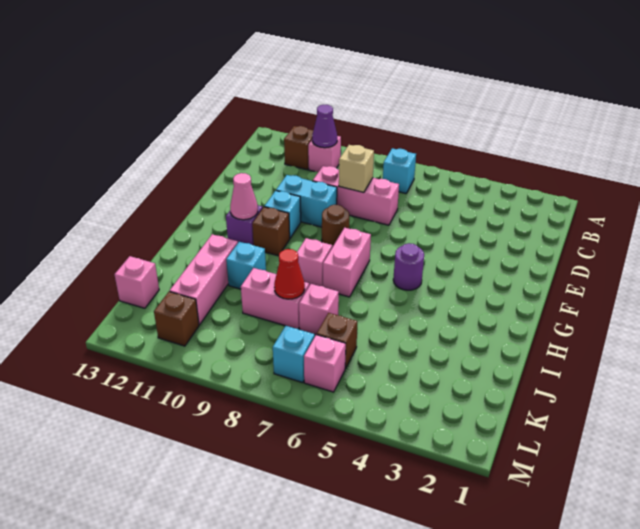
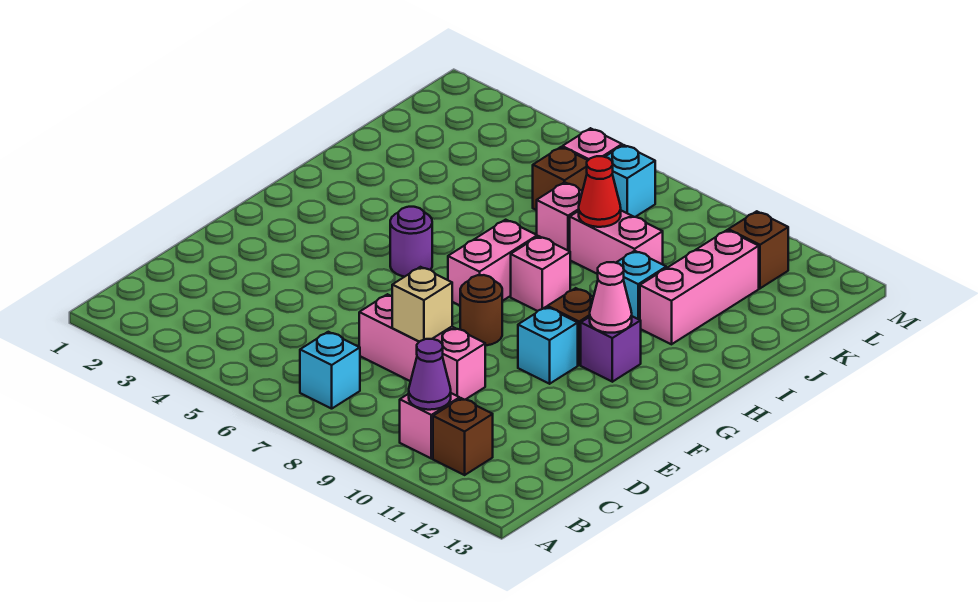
cyan brick E9:E10 level 1 -> none
pink brick K13 level 1 -> none

